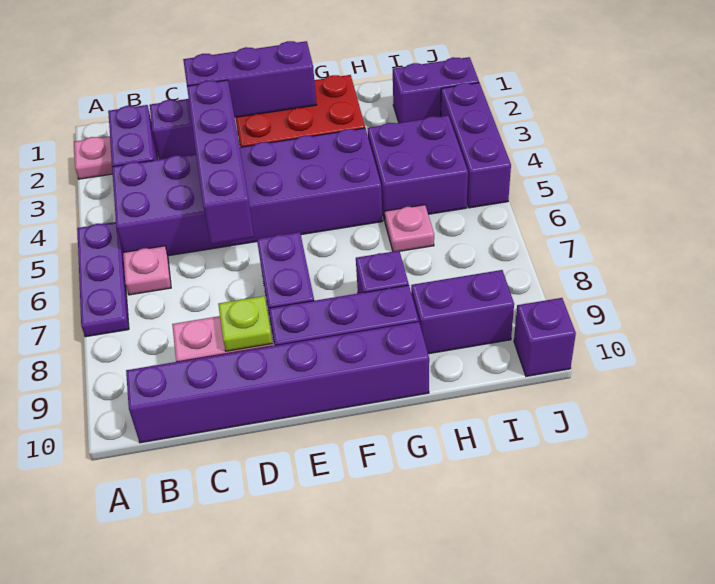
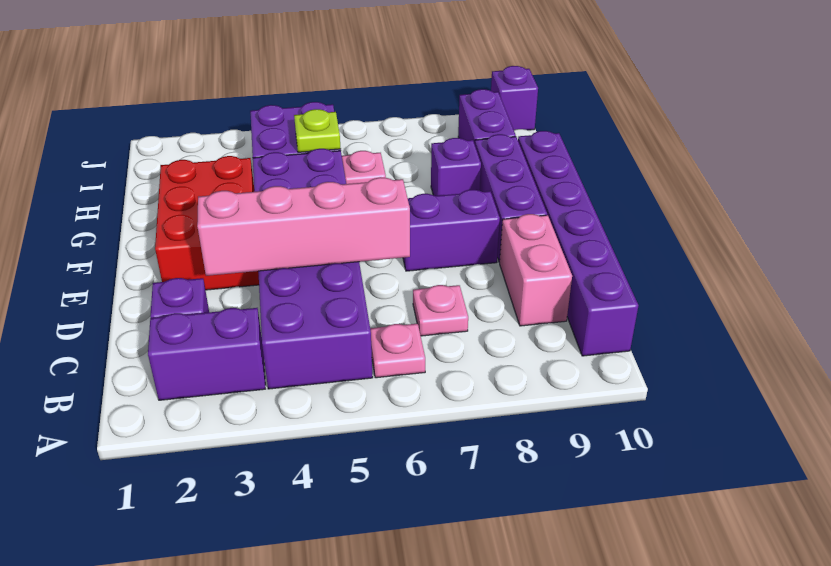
pink plate A2 level 1 -> pink plate C7 level 1
purple plate A5:A7 level 1 -> none
purple brick D2:F2 level 2 -> none
purple brick D3:D6 level 2 -> pink brick D3:D6 level 2
lime plate D9 level 2 -> lime plate H5 level 2
purple brick I2:J2 level 1 -> none
purple brick J3:J5 level 1 -> none

